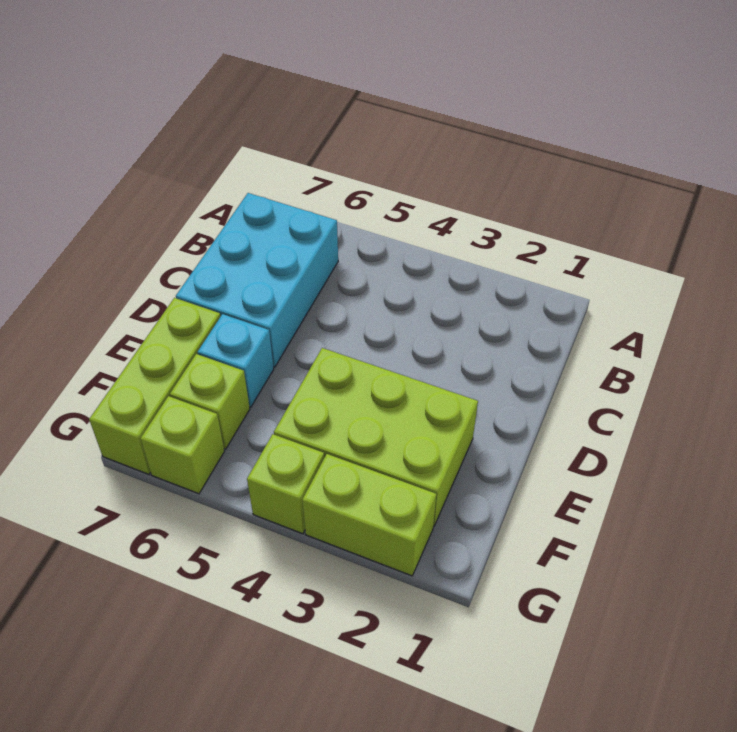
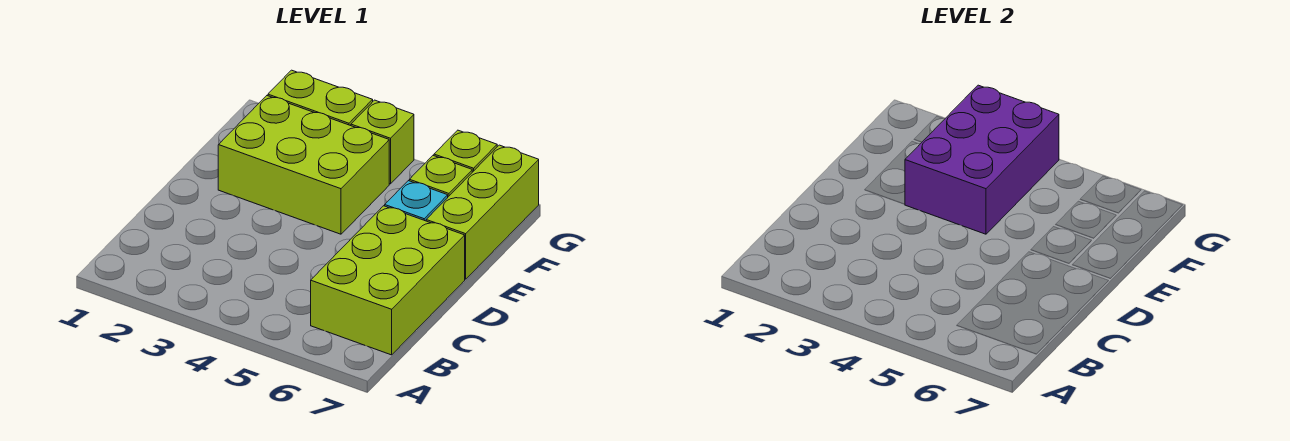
cyan brick B6:D7 level 1 -> lime brick B6:D7 level 1
none -> purple brick E3:G4 level 2

